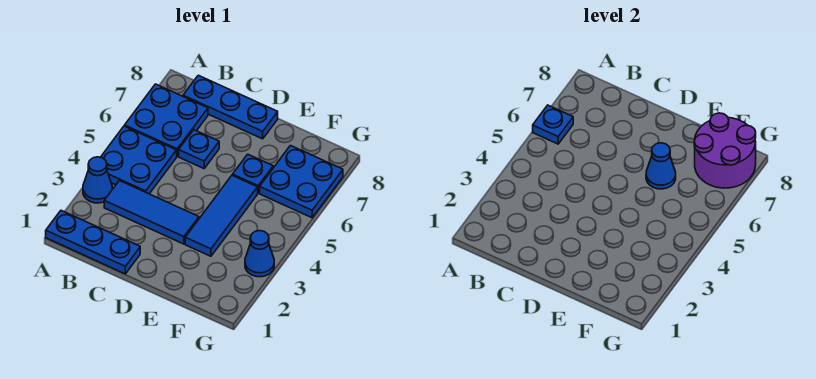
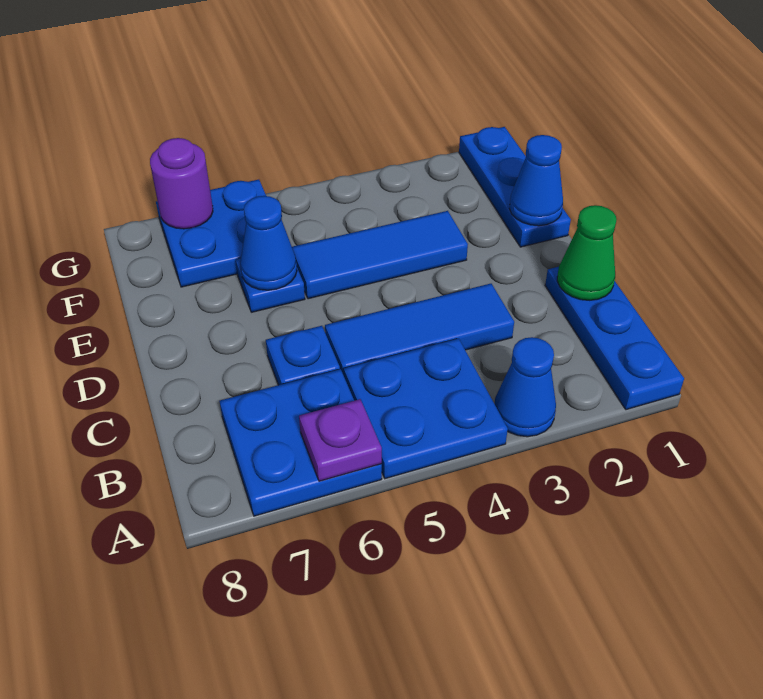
blue plate A6 level 2 -> purple plate A6 level 2
blue tile B3:D3 level 1 -> blue tile C3:C5 level 1
blue plate B8:D8 level 1 -> blue plate E1:G1 level 1
none -> green cone C1 level 2
purple round brick F7:G8 level 2 -> purple round brick G7 level 2
blue cone G3 level 1 -> blue cone E1 level 2

